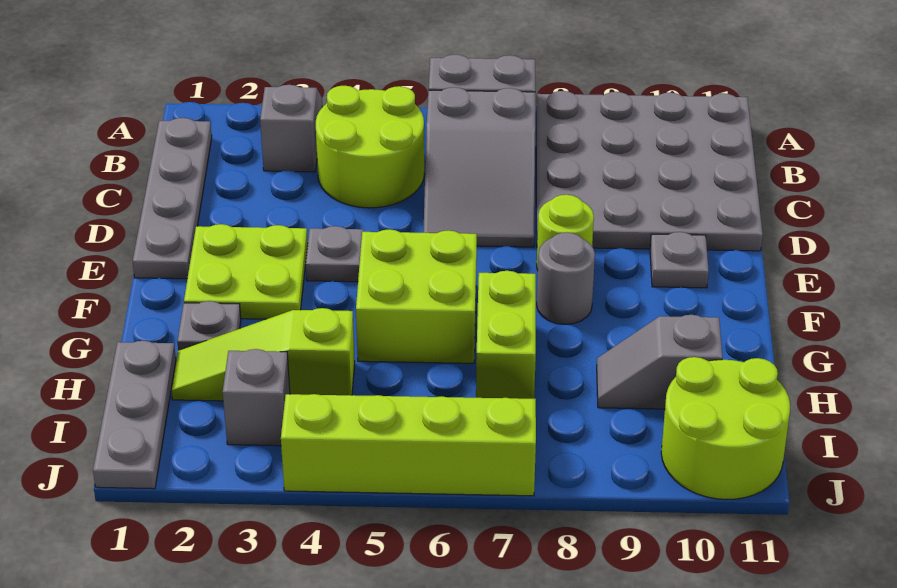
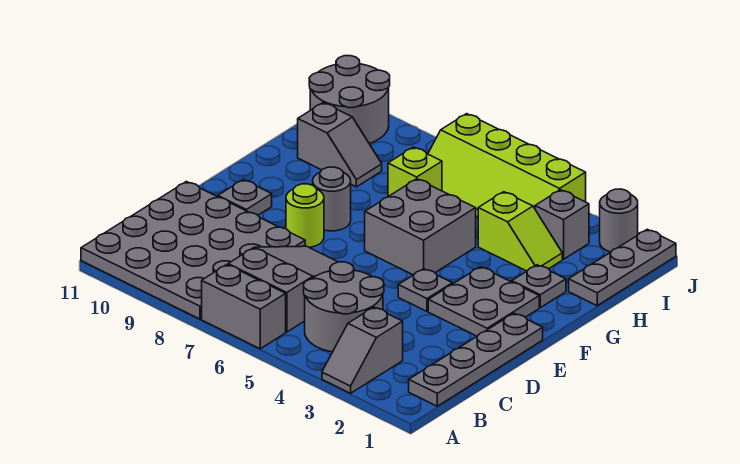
lime round brick B4:C5 level 1 -> grey round brick B4:C5 level 1
lime plate E2:F3 level 1 -> grey plate E2:F3 level 1
lime brick F5:G6 level 1 -> grey brick F5:G6 level 1
lime brick G7:H7 level 1 -> lime brick H7 level 1
lime slope H2:H4 level 1 top 4 -> lime slope H3:H4 level 1 top 4
lime round brick I10:J11 level 1 -> grey round brick I10:J11 level 1
none -> grey round brick J2 level 1

